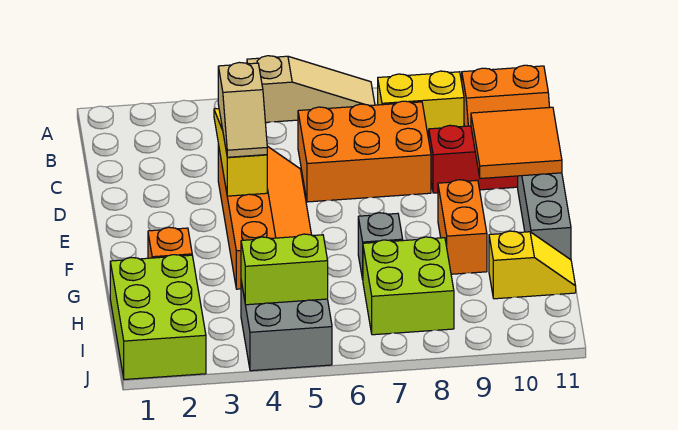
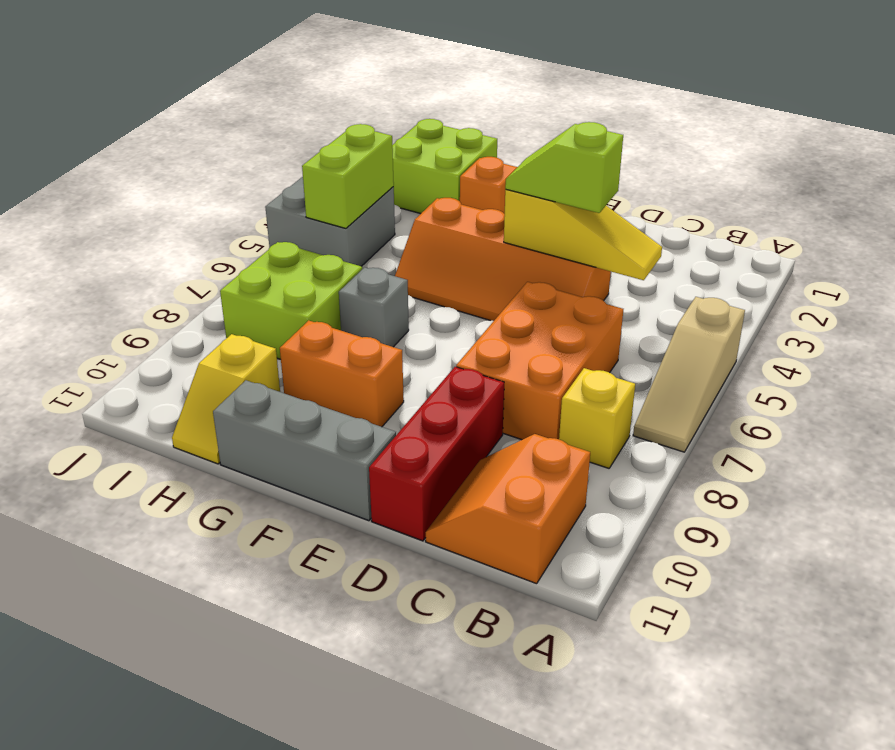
yellow brick B8:B9 level 1 -> yellow brick B8 level 1
tan slope D4:E4 level 3 top D -> lime slope D4:E4 level 3 top D
orange tile D10:E11 level 2 -> none
lime brick H1:J2 level 1 -> lime brick H1:I2 level 1

